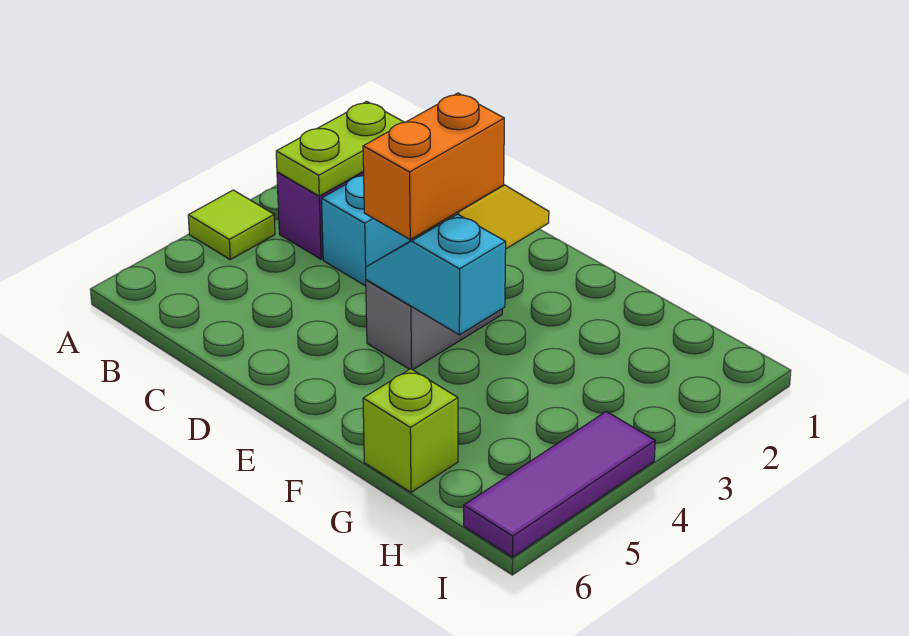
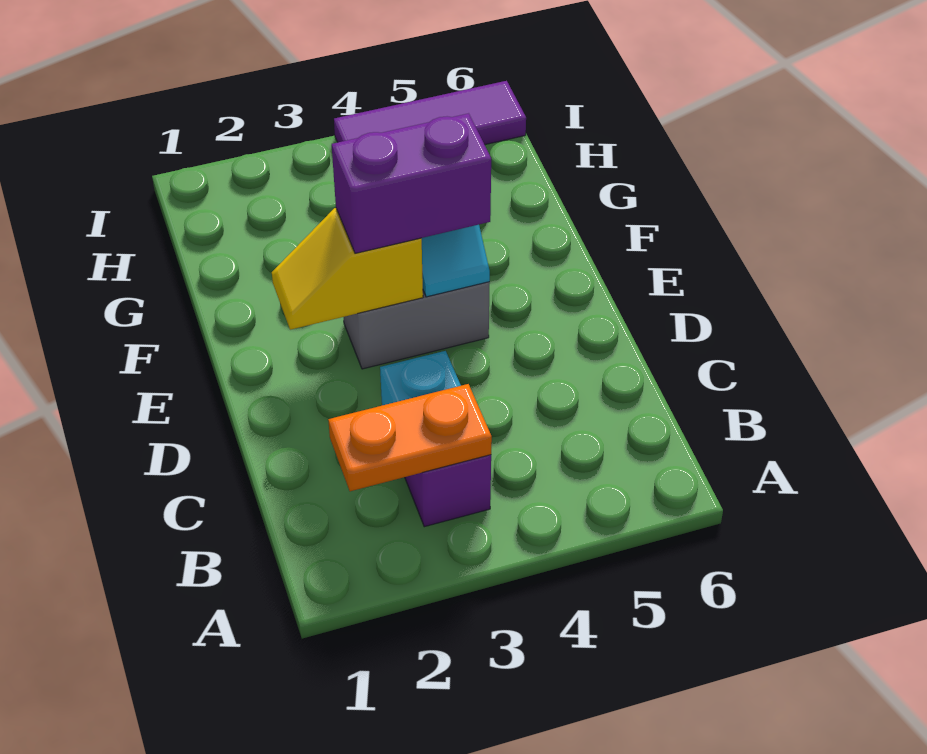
lime tile A4 level 1 -> none
lime plate B2:B3 level 2 -> orange plate B2:B3 level 2
orange brick E3:E4 level 3 -> purple brick E3:E4 level 3
lime brick G6 level 1 -> none

